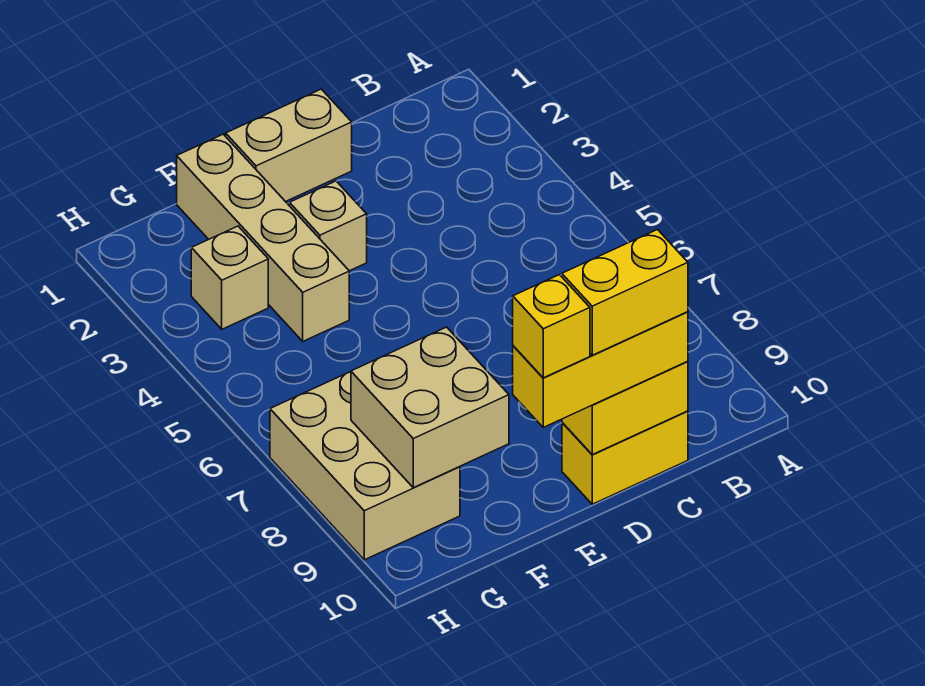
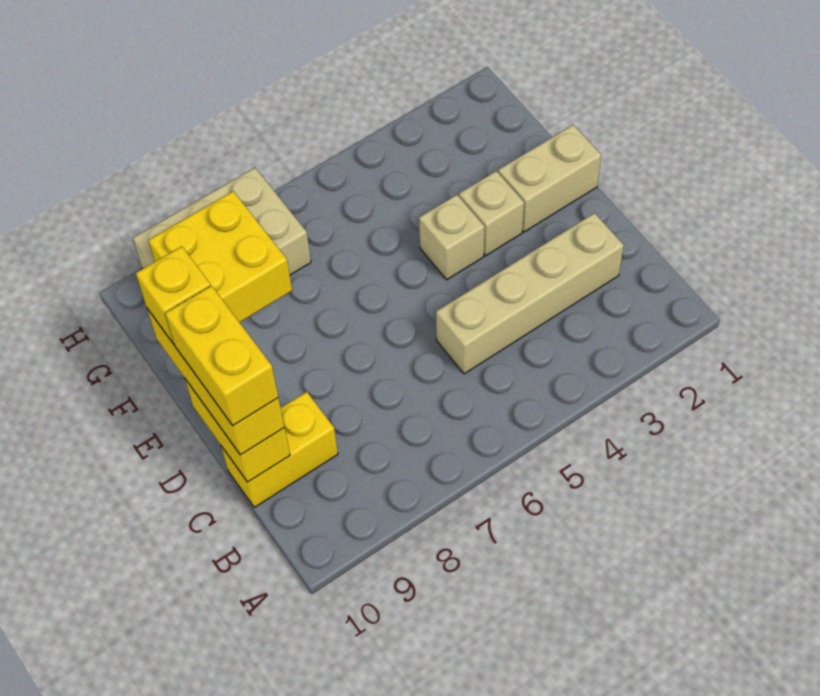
yellow brick C10:D10 level 1 -> yellow brick C9:C10 level 1
tan brick D1:E1 level 1 -> tan brick E1:E2 level 1
tan brick F1:F4 level 1 -> tan brick C2:C5 level 1
tan brick F8:G9 level 2 -> yellow brick F8:G9 level 2
tan brick G3 level 1 -> tan brick E4 level 1

